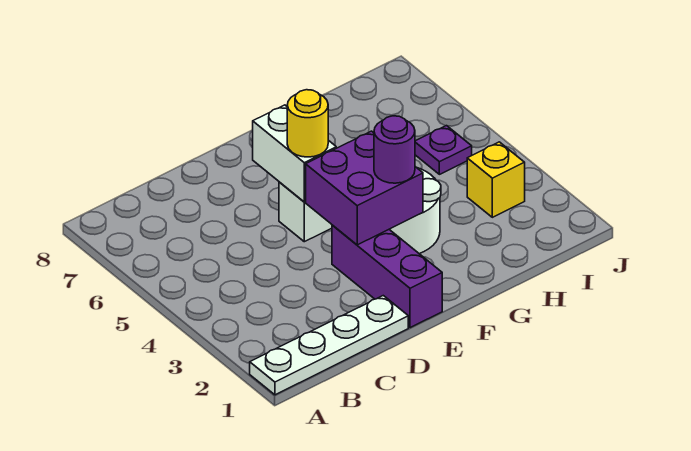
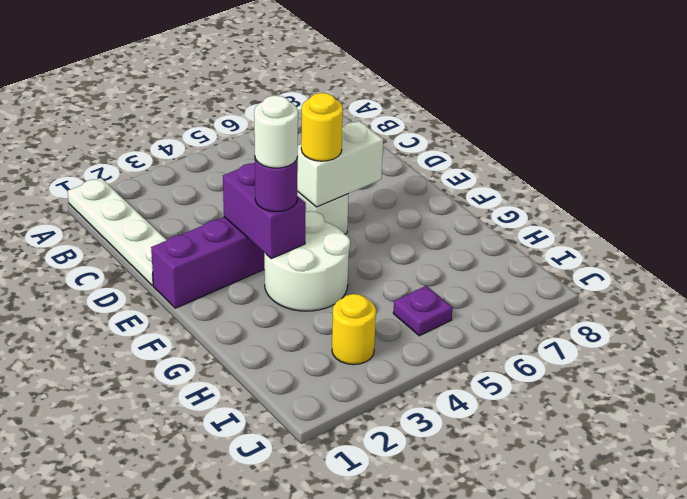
purple brick E3:F4 level 2 -> purple brick E3:F3 level 2
none -> white round brick F3 level 4
yellow brick I3 level 1 -> yellow round brick I3 level 1

